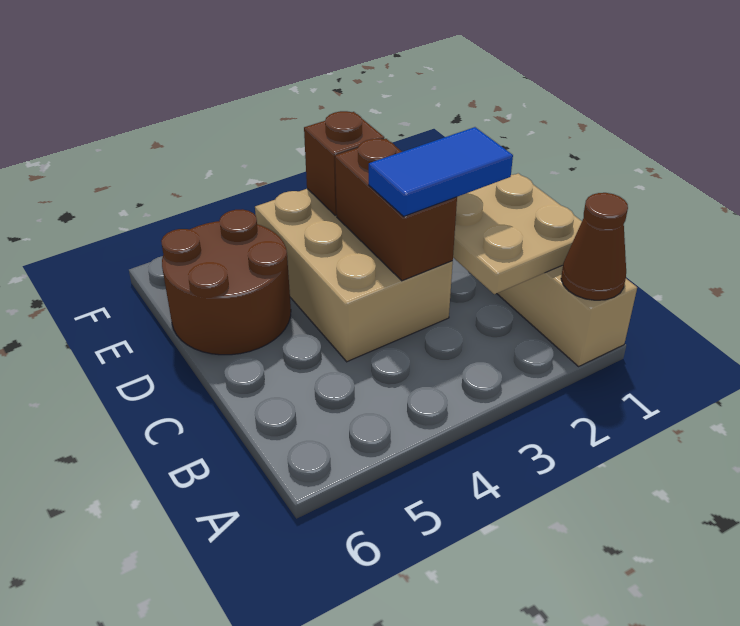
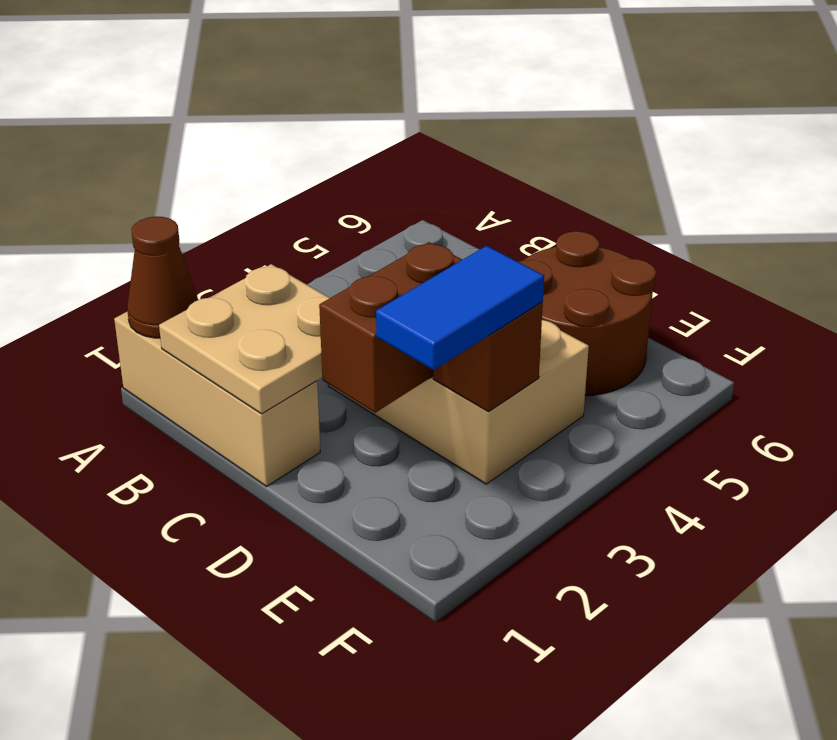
blue tile C2:C3 level 3 -> blue tile E2:E3 level 3
brown brick C3:D3 level 2 -> brown brick D2:D3 level 2

